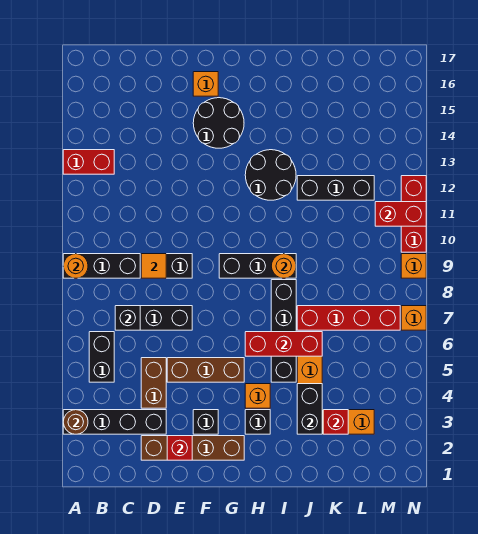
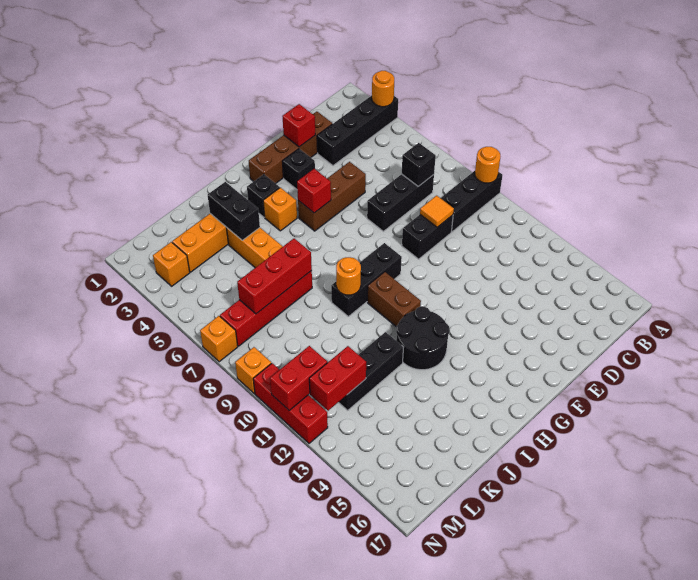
brown round brick A3 level 2 -> orange round brick A3 level 2
red brick A13:B13 level 1 -> red brick L12:M12 level 2
black brick B5:B6 level 1 -> none
brown brick D4:D5 level 1 -> brown brick H10:H11 level 1
black round brick F14:G15 level 1 -> none
orange brick F16 level 1 -> orange brick M3 level 1
red brick H6:J6 level 2 -> red brick J7:L7 level 2
black brick I5:I8 level 1 -> none
red brick K3 level 2 -> red brick G5 level 2

